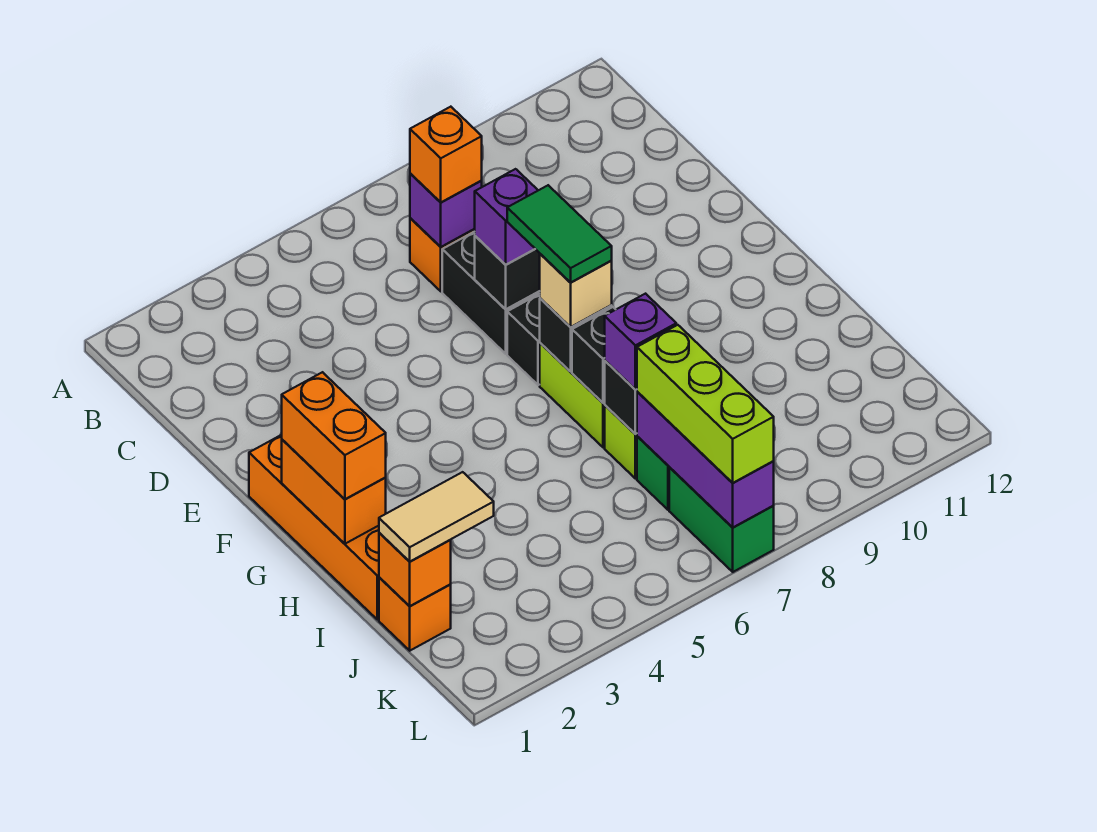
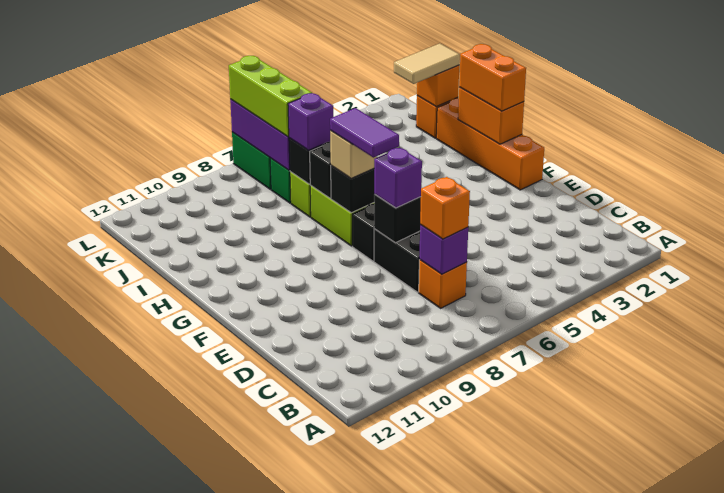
green tile F7:G7 level 4 -> purple tile F7:G7 level 4

